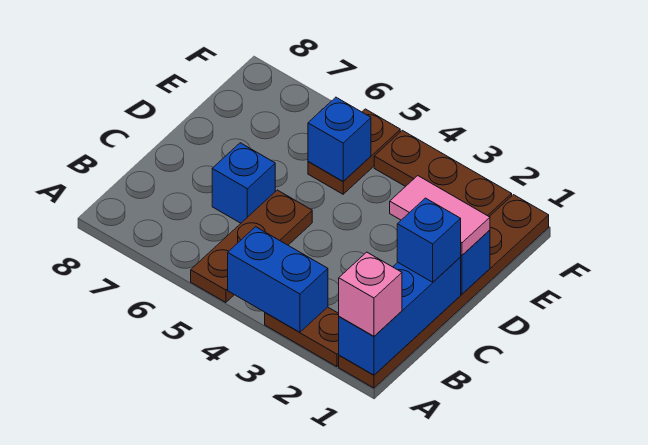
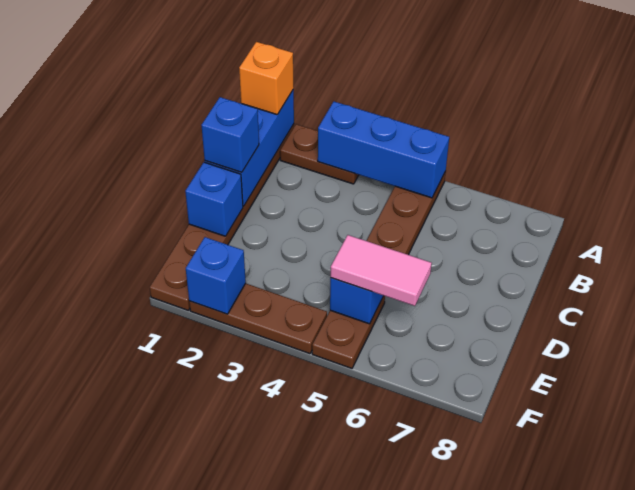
pink brick A1 level 3 -> orange brick A1 level 3
blue brick A3:A4 level 2 -> blue brick A3:A5 level 2
blue brick C6 level 1 -> blue brick F2 level 2
pink tile D1:D2 level 3 -> pink tile E5:E6 level 3

